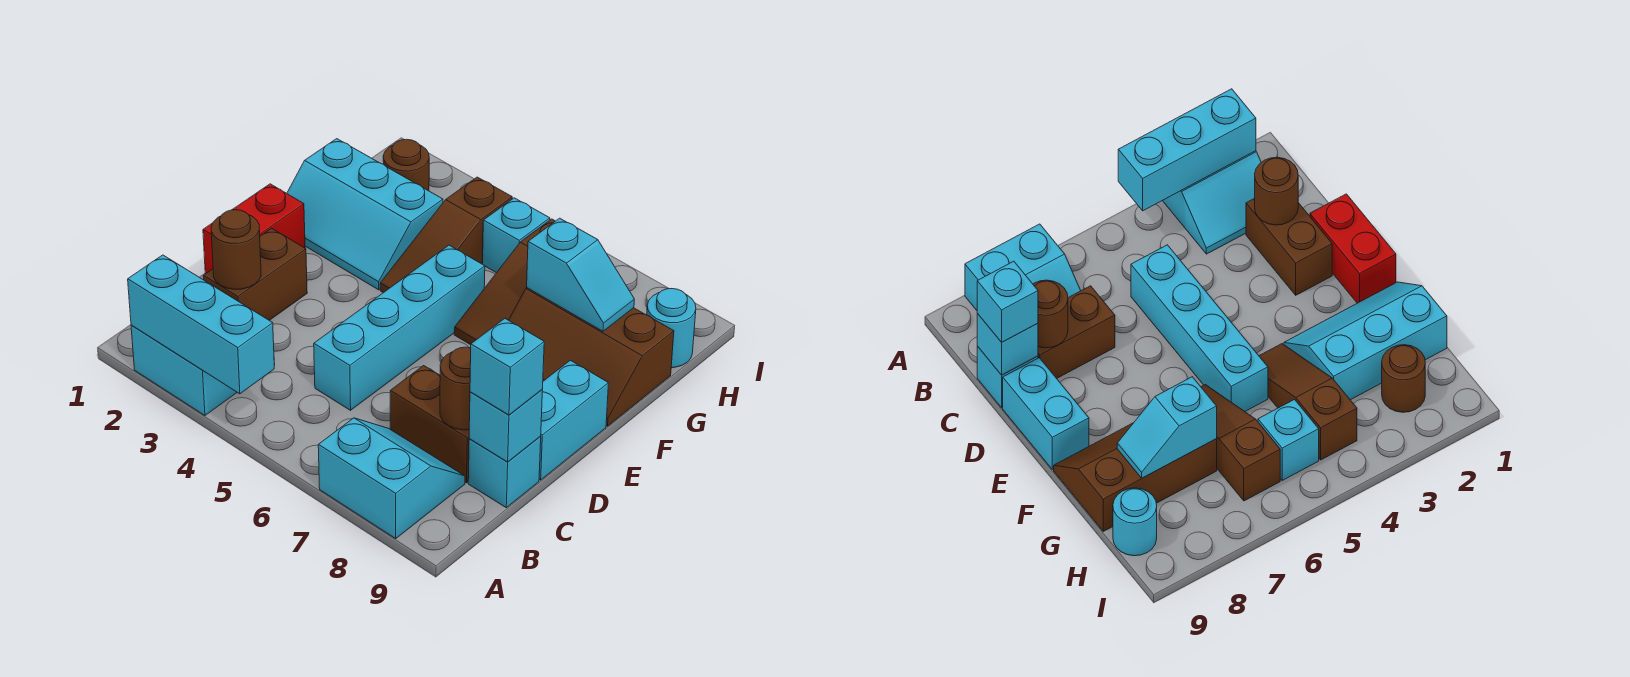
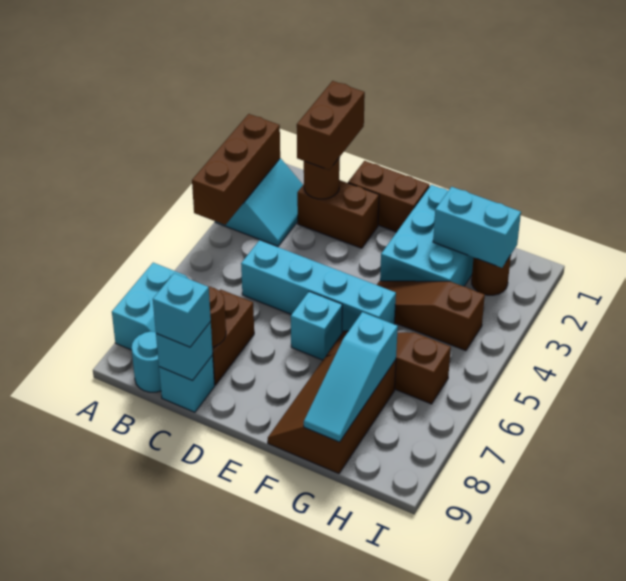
cyan brick A2:A4 level 2 -> brown brick A2:A4 level 2
none -> brown brick C1:C2 level 3
red brick D1:E1 level 1 -> brown brick D1:E1 level 1
cyan brick D9:E9 level 1 -> cyan brick G2:H2 level 2
cyan slope F1:G3 level 1 top G -> cyan brick F1:G3 level 1
cyan slope G7:G8 level 2 top 7 -> cyan slope G7:G9 level 2 top 7
cyan brick H5 level 1 -> cyan brick E6 level 1
cyan round brick H9 level 1 -> cyan round brick B9 level 1

